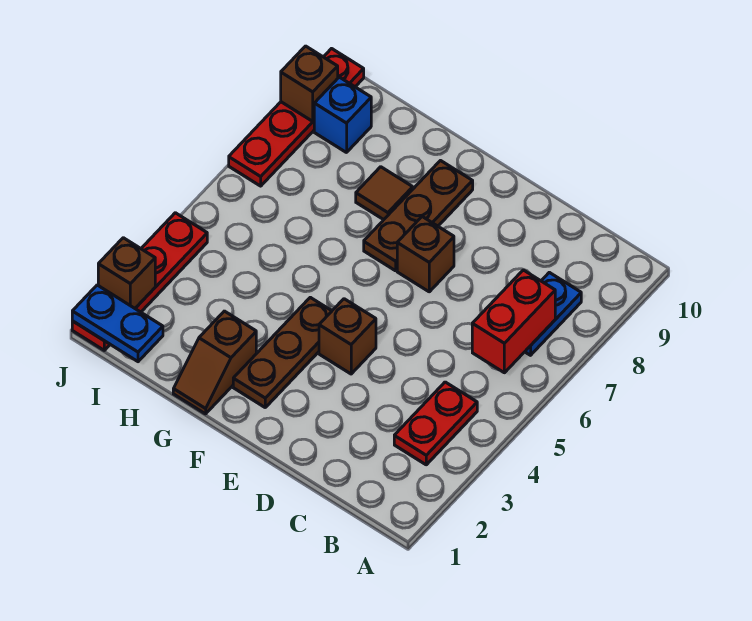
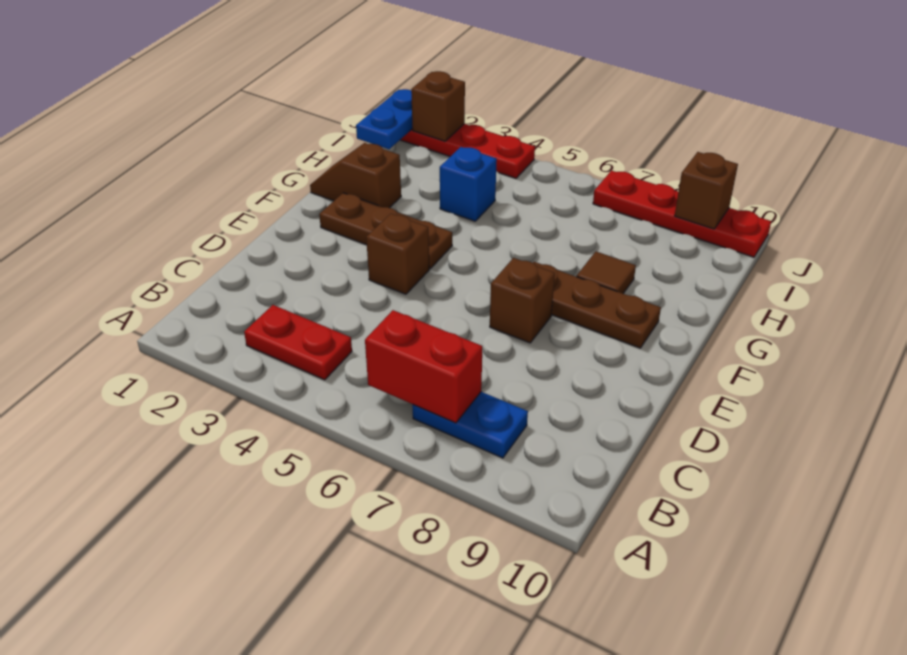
blue brick I9 level 1 -> blue brick H4 level 1

